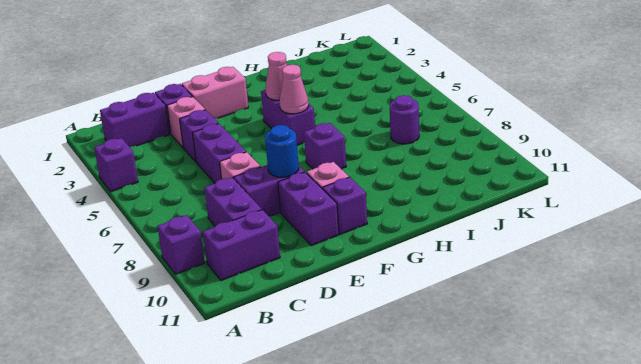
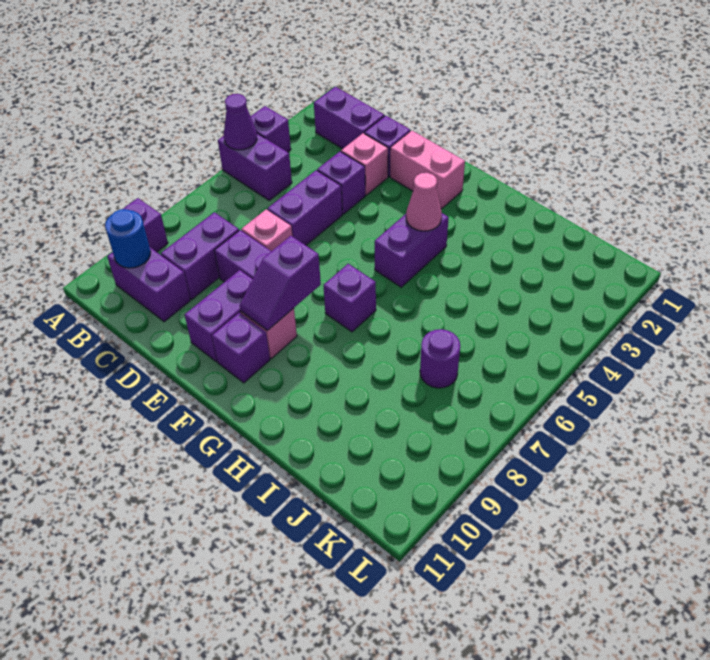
none -> purple brick A5:B5 level 1
none -> purple cone A5 level 2
blue round brick E8 level 2 -> blue round brick B10 level 2
none -> purple slope F8:F9 level 2 top 8
pink cone G5 level 2 -> none

